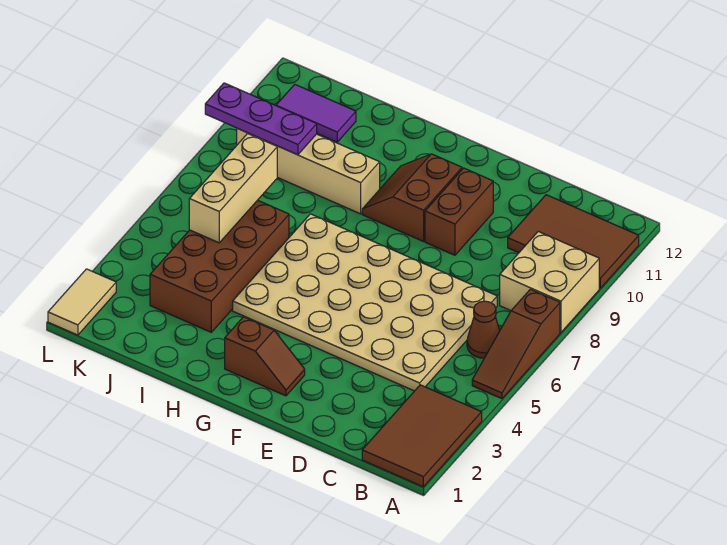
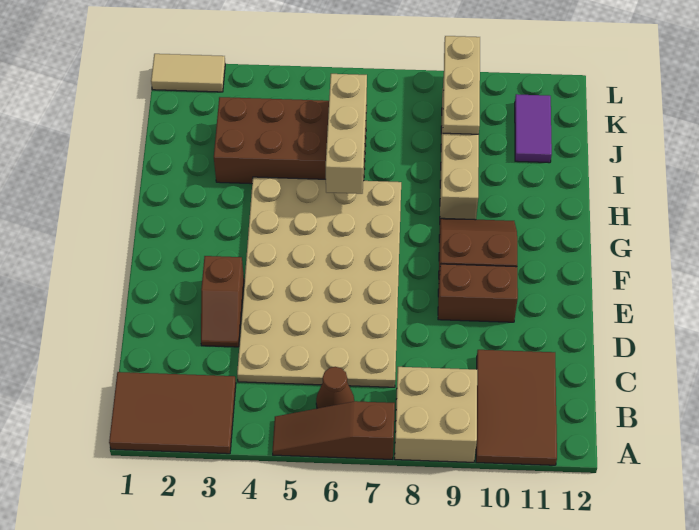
brown slope F2:G2 level 1 top G -> brown slope D3:E3 level 1 top E
tan brick J5:J7 level 2 -> tan brick H6:J6 level 2
purple plate J9:L9 level 2 -> tan plate J9:L9 level 2

